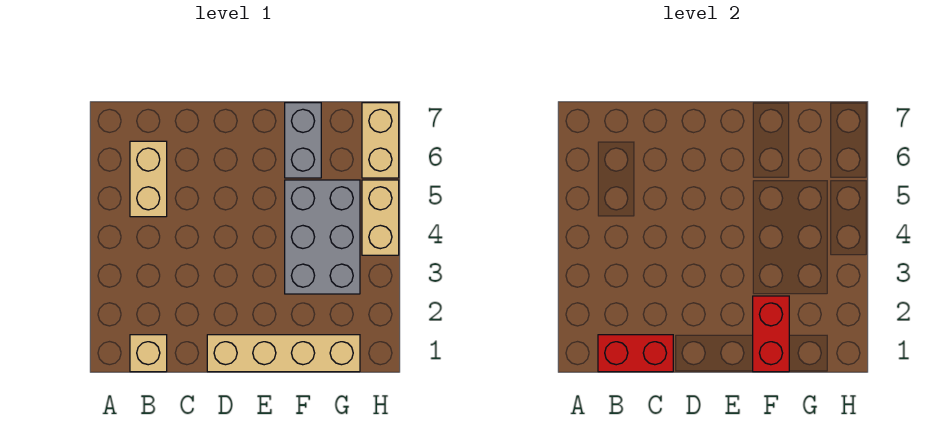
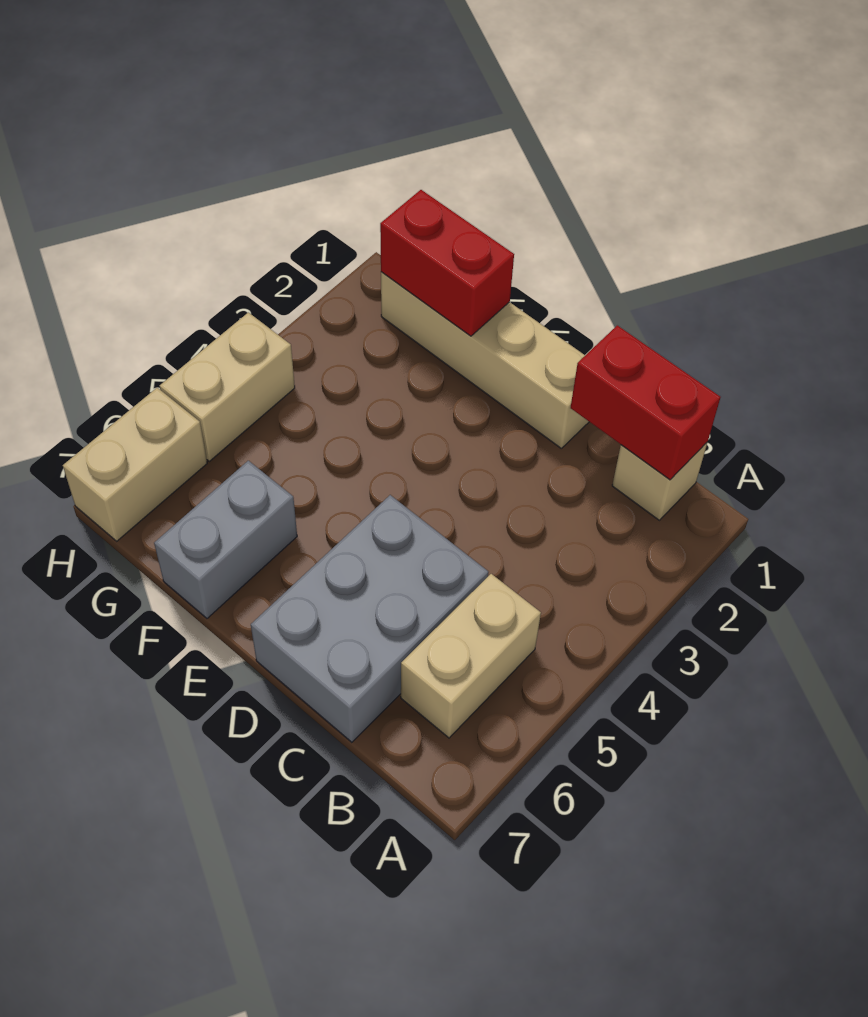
red brick F1:F2 level 2 -> red brick F1:G1 level 2
grey brick F3:G5 level 1 -> grey brick C5:D7 level 1

